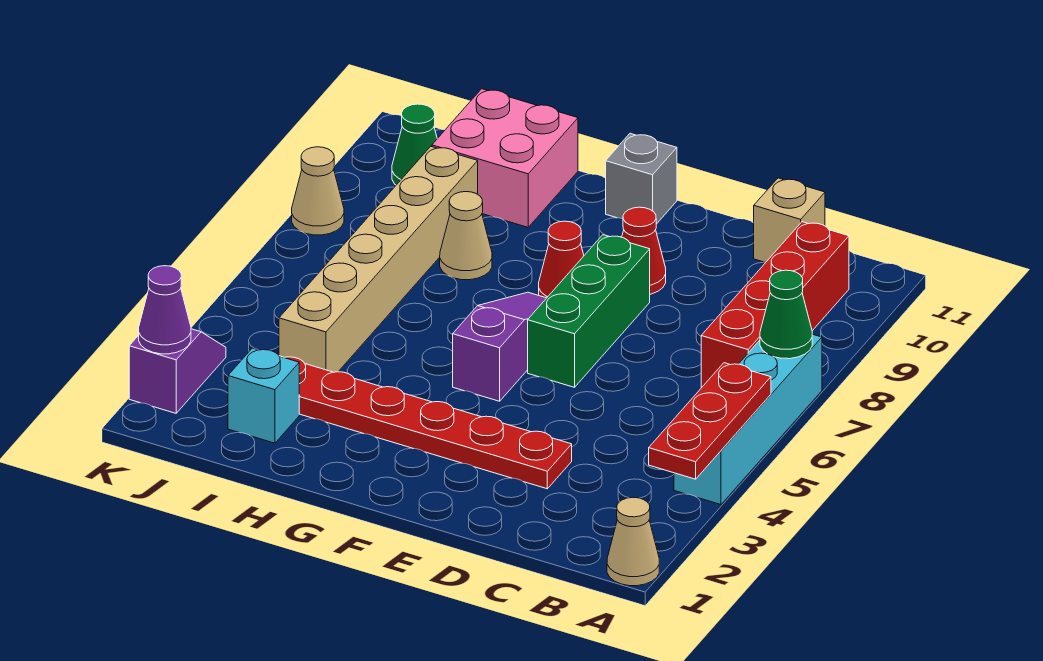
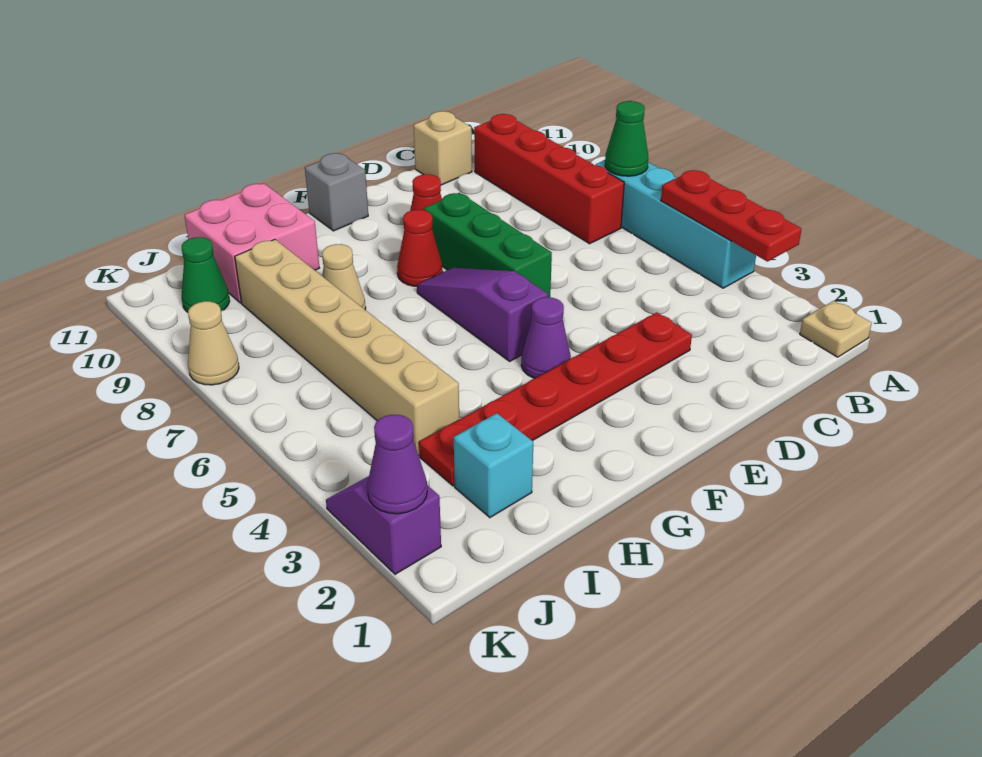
tan cone A1 level 1 -> tan plate A1 level 1
none -> purple cone F4 level 1

